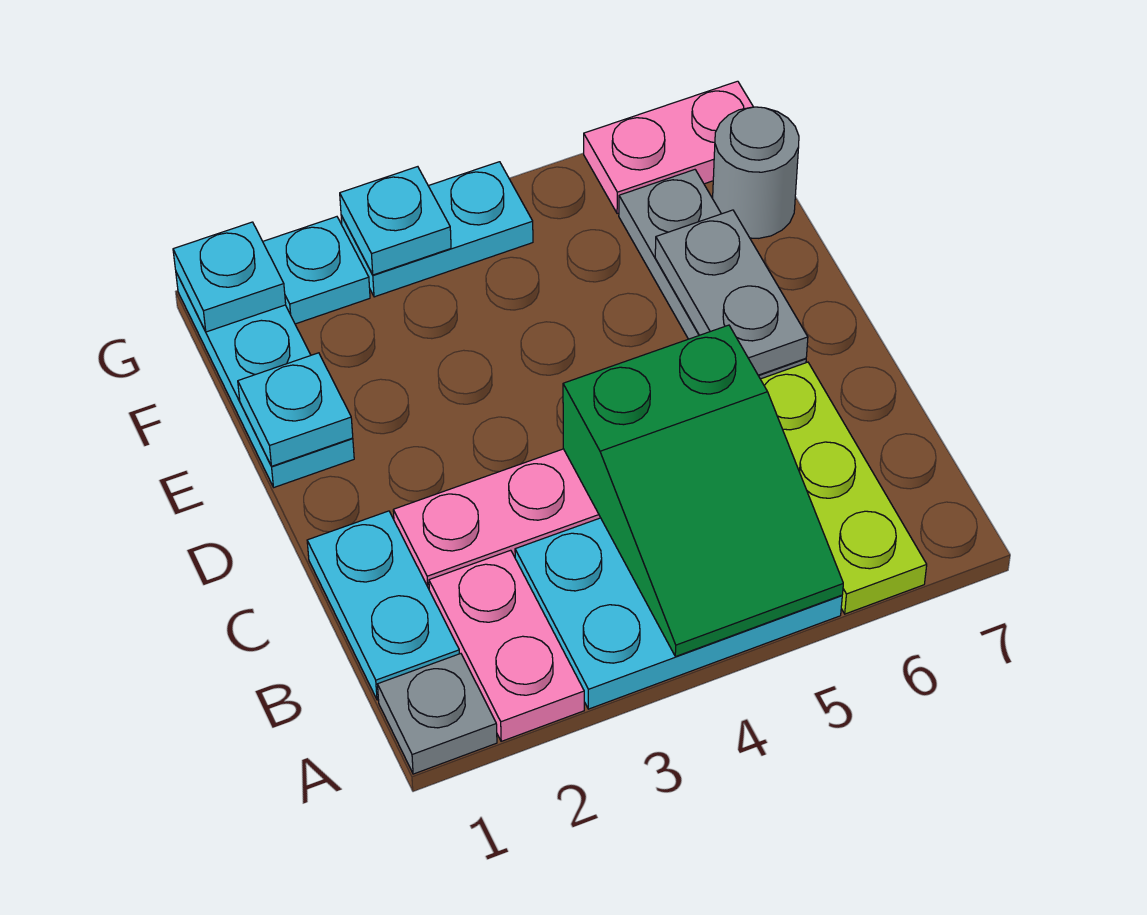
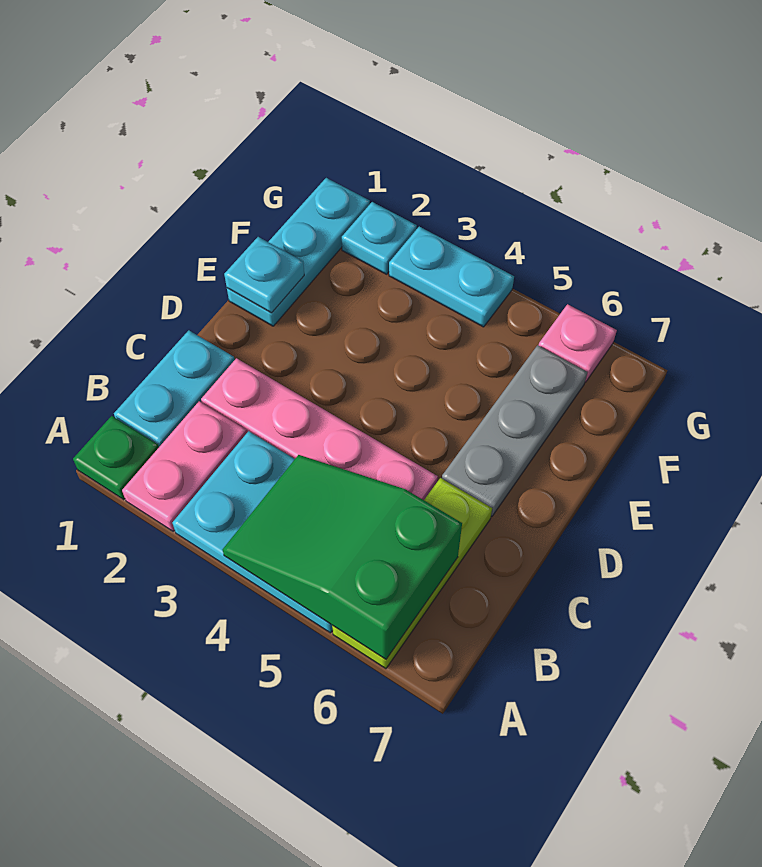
grey plate A1 level 1 -> green plate A1 level 1
green slope A4:C5 level 2 top C -> green slope A4:B6 level 2 top 6
grey plate D6:E6 level 2 -> none
grey round brick F7 level 1 -> none
cyan plate G1 level 2 -> none
cyan plate G3 level 2 -> none
pink plate G6:G7 level 1 -> pink plate G6 level 1

